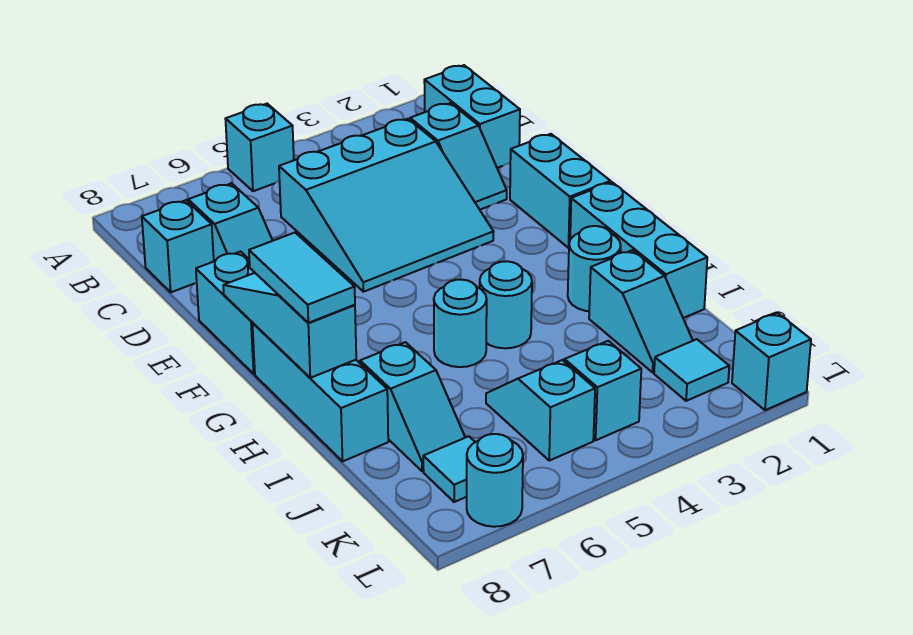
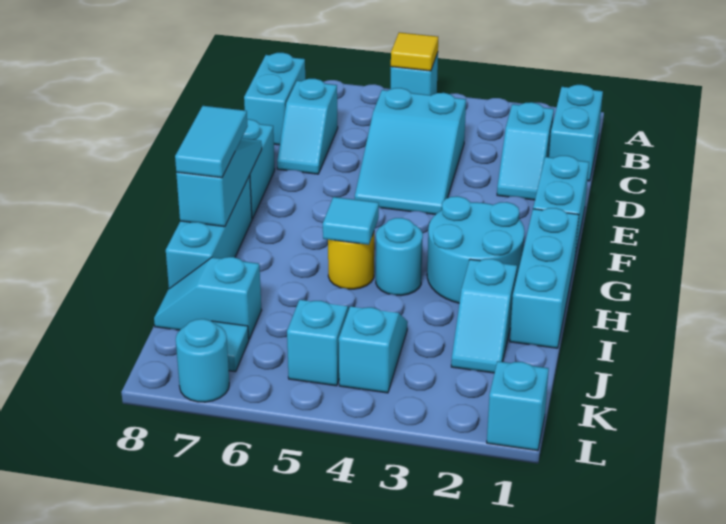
none -> yellow tile A5 level 2
cyan slope C3:E5 level 1 top C -> cyan slope C4:E5 level 1 top C
cyan brick C8 level 1 -> cyan brick B8:C8 level 1
cyan round brick H2 level 1 -> cyan round brick G2:H3 level 1
cyan round brick H5 level 1 -> yellow round brick H5 level 1
cyan slope I7:J7 level 1 top I -> cyan slope J7:J8 level 1 top 7
cyan tile K2 level 1 -> cyan tile H5 level 2

